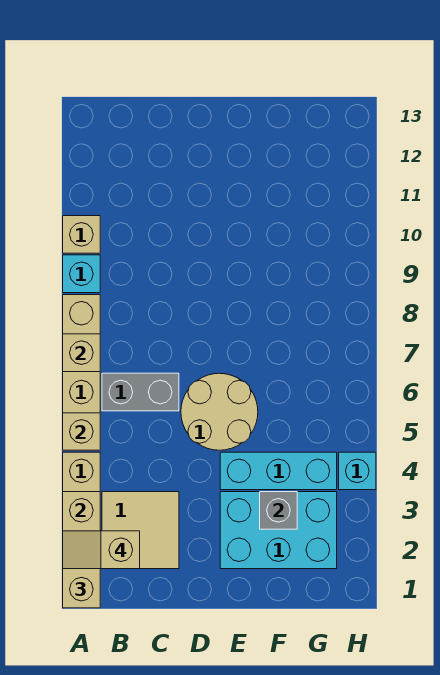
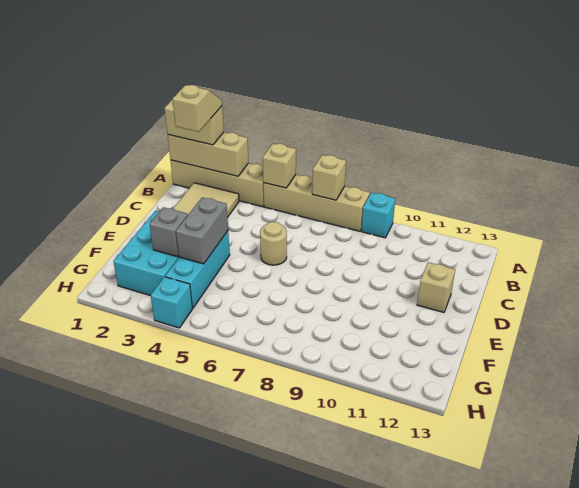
tan brick A10 level 1 -> tan brick D12 level 1
grey brick B6:C6 level 1 -> grey brick E4:F4 level 2
tan round brick D5:E6 level 1 -> tan round brick D6 level 1

